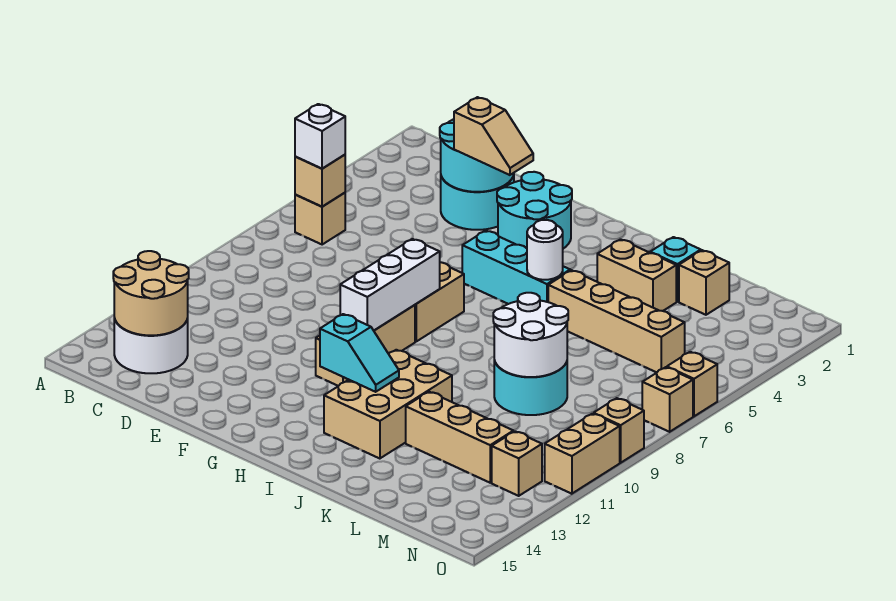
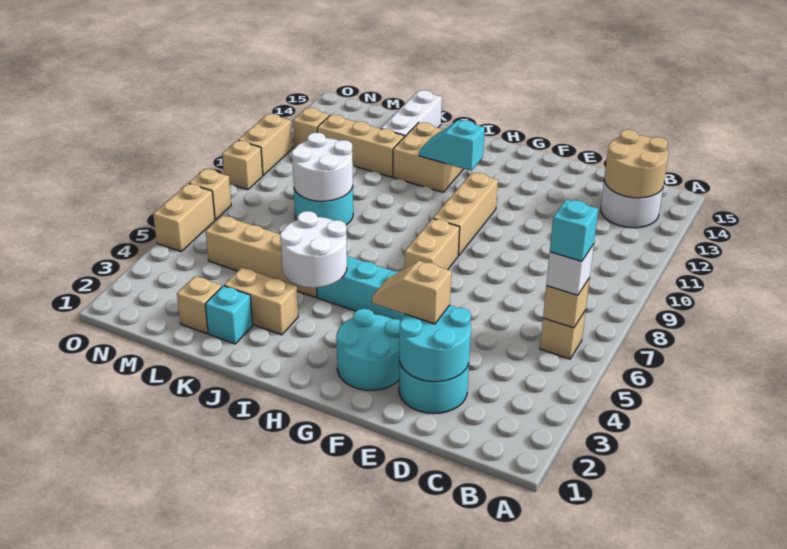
none -> cyan brick B6 level 4
white brick G8:G10 level 2 -> white brick K13:K15 level 1
white round brick I5 level 2 -> white round brick I4:J5 level 2
tan brick I11:J13 level 1 -> tan brick I12:J13 level 1
tan brick O6 level 1 -> tan brick O5:O6 level 1

